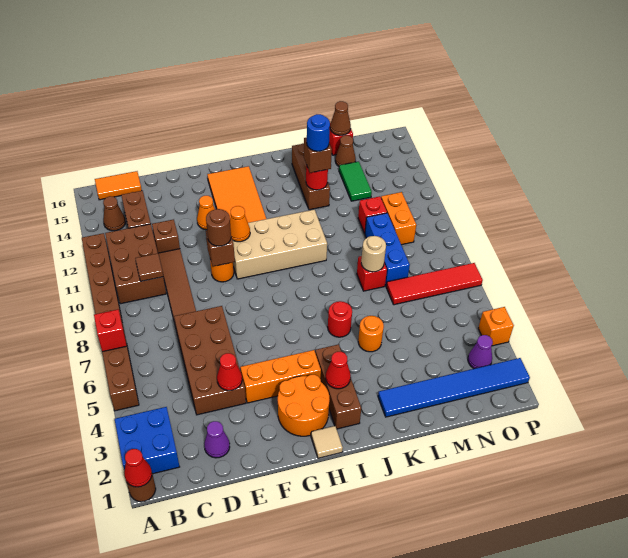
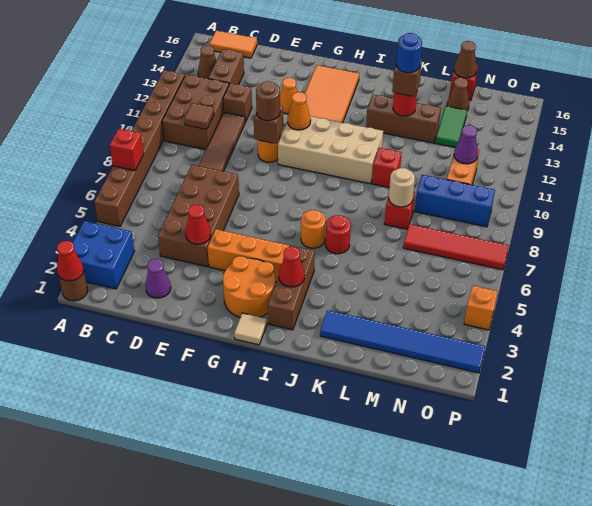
orange round brick K5 level 1 -> orange round brick I6 level 1
brown brick K13:K15 level 1 -> brown brick J13:L13 level 1
blue brick M8:M10 level 1 -> blue brick M9:O9 level 1
red brick M11 level 1 -> red brick K10 level 1
purple cone O3 level 1 -> purple cone N11 level 2

